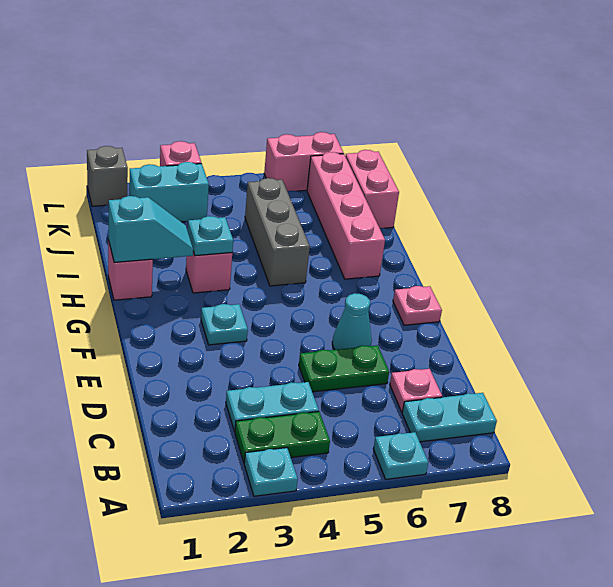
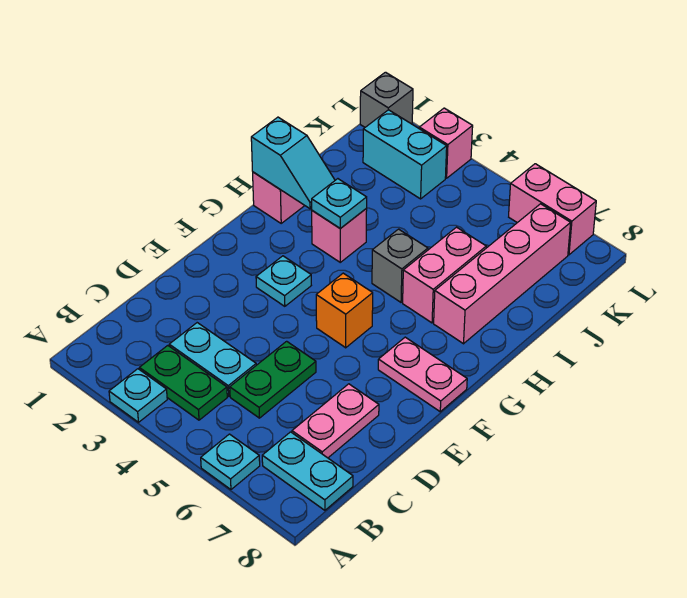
pink plate C7 level 1 -> pink plate C7:D7 level 1
green plate D5:D6 level 1 -> green plate C5:D5 level 1
cyan cone E6 level 1 -> none
none -> orange brick F5 level 1
pink plate F8 level 1 -> pink plate F7:F8 level 1
grey brick H5:J5 level 1 -> grey brick H5 level 1
pink brick J8:K8 level 1 -> pink brick H6:I6 level 1

